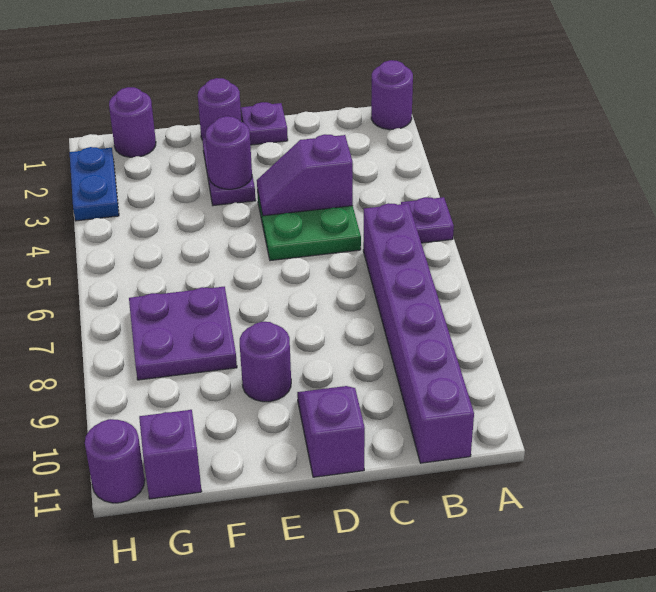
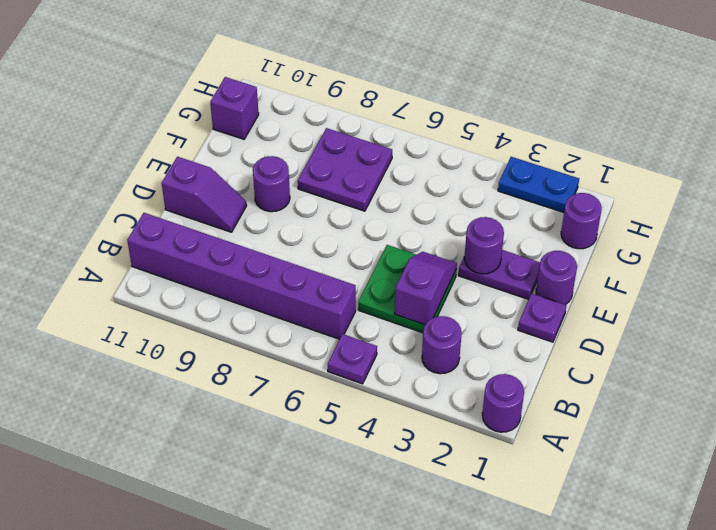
purple round brick H11 level 1 -> purple round brick B3 level 1

